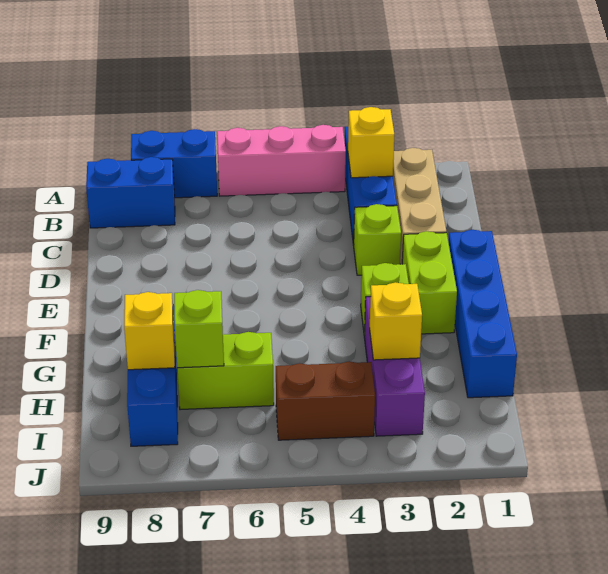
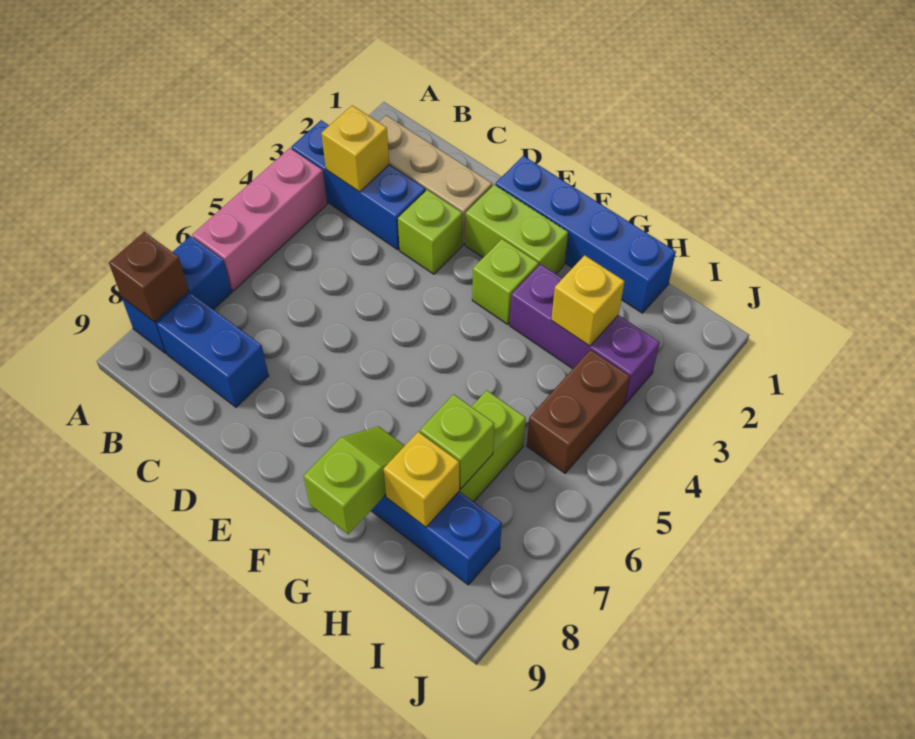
none -> brown brick A8 level 2
blue brick B8:B9 level 1 -> blue brick B8:C8 level 1
none -> lime slope G8:G9 level 2 top 9

